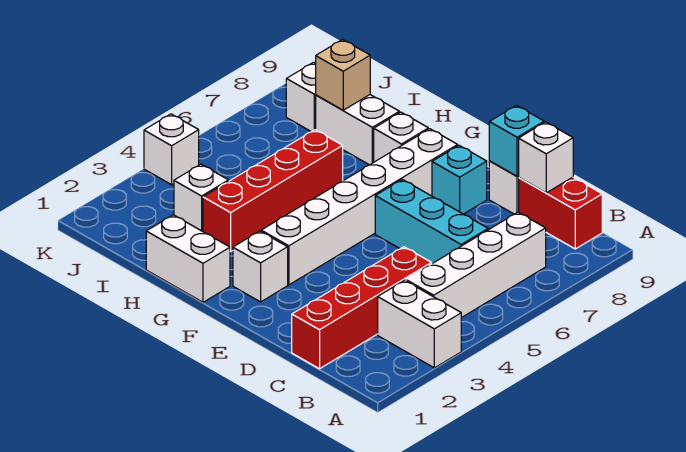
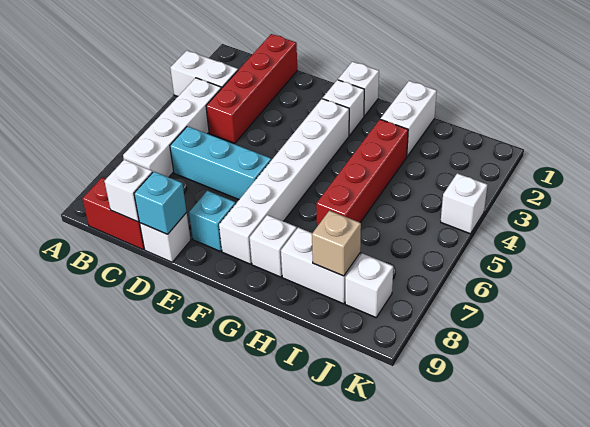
white brick G1:H1 level 1 -> white brick H1:H2 level 1
white brick I3 level 1 -> white brick F1 level 1

